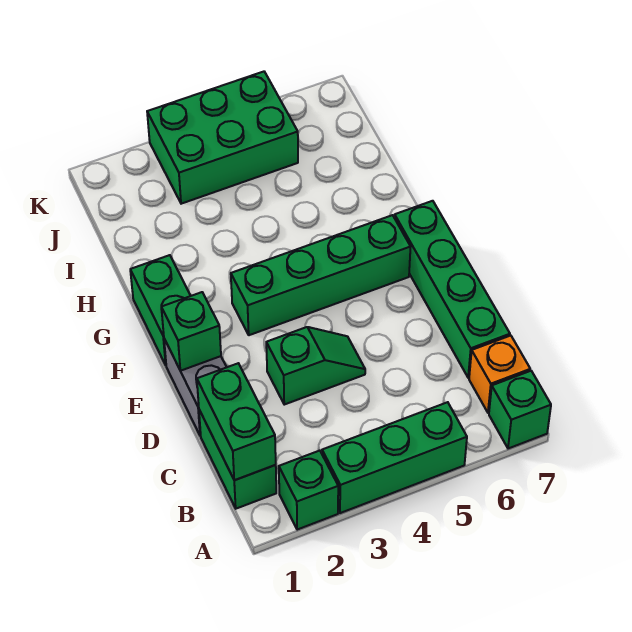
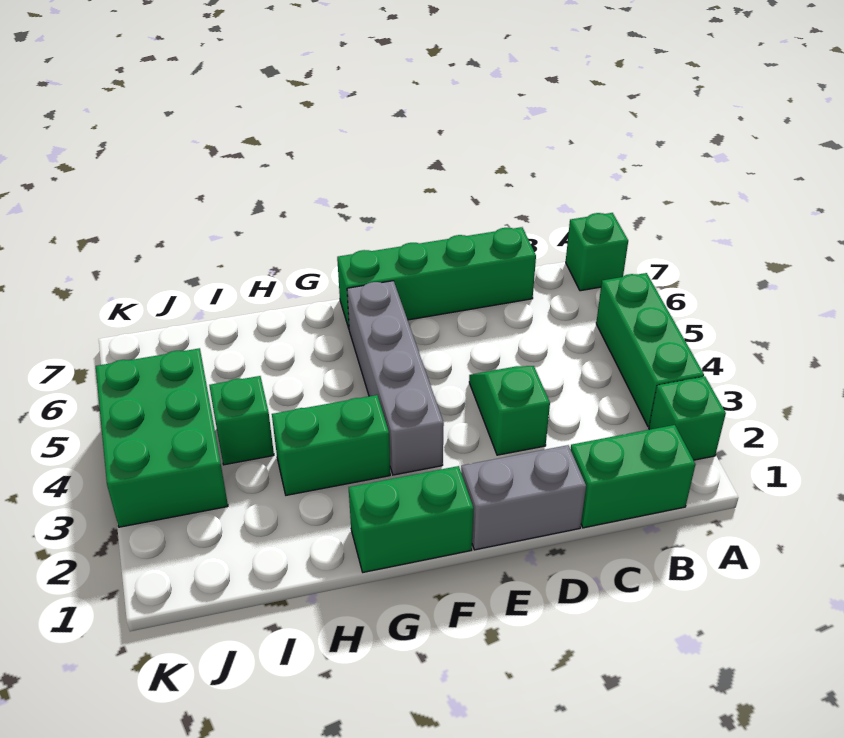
green brick B1:C1 level 2 -> green brick G3:H3 level 1
orange brick B7 level 1 -> none
green brick E1 level 2 -> green brick I4 level 1
green brick F3:F6 level 1 -> grey brick F3:F6 level 1

